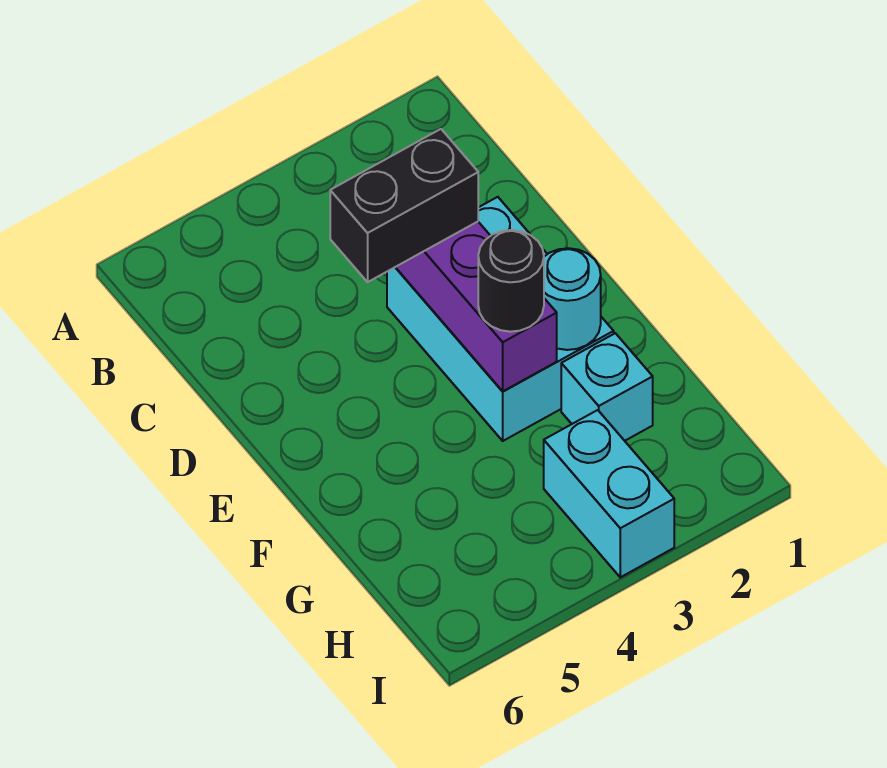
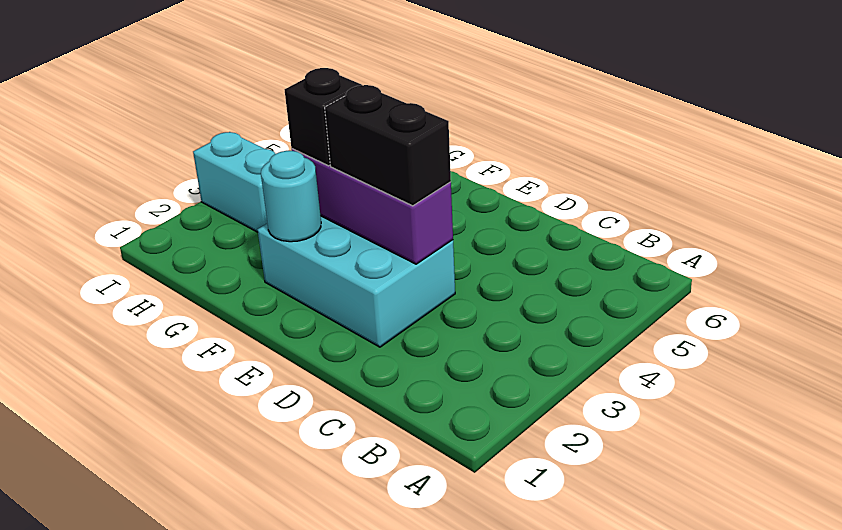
black brick D3:D4 level 3 -> black brick D3:E3 level 3
black round brick F3 level 3 -> black brick F3 level 3
cyan brick G2 level 1 -> none

